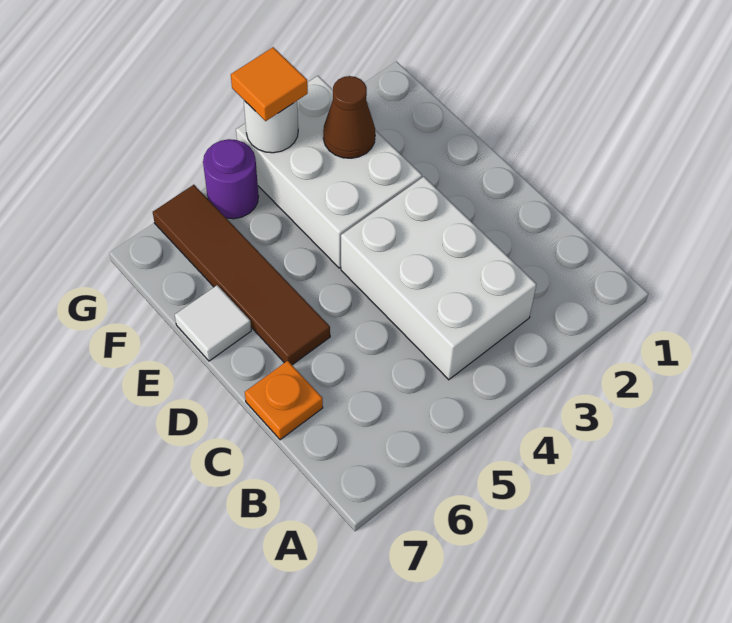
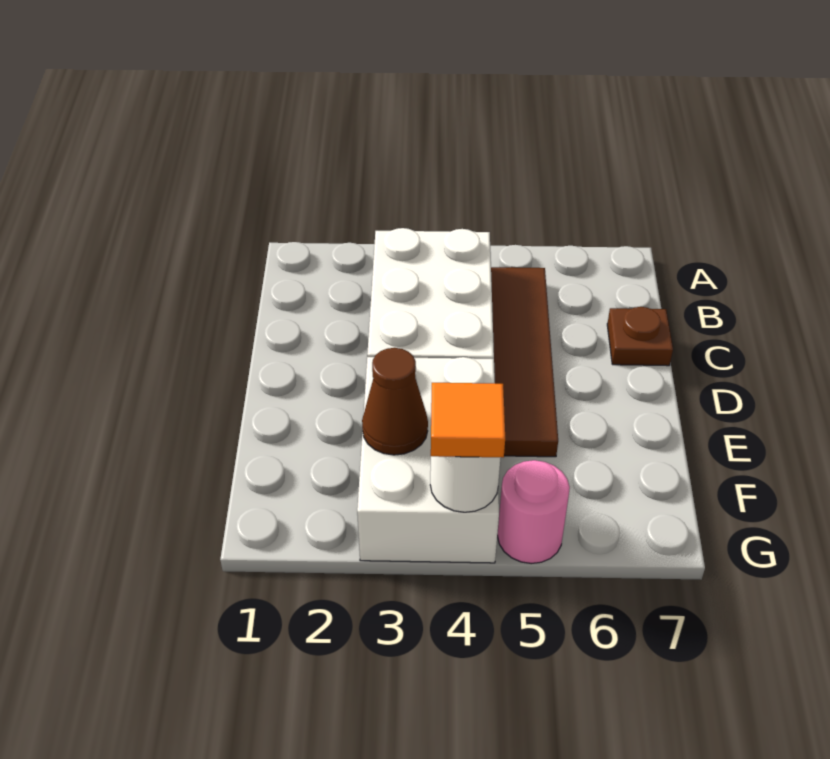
orange plate C7 level 1 -> brown plate C7 level 1
brown tile D6:G6 level 1 -> brown tile B5:E5 level 1
white tile E7 level 1 -> none
purple round brick G5 level 1 -> pink round brick G5 level 1

